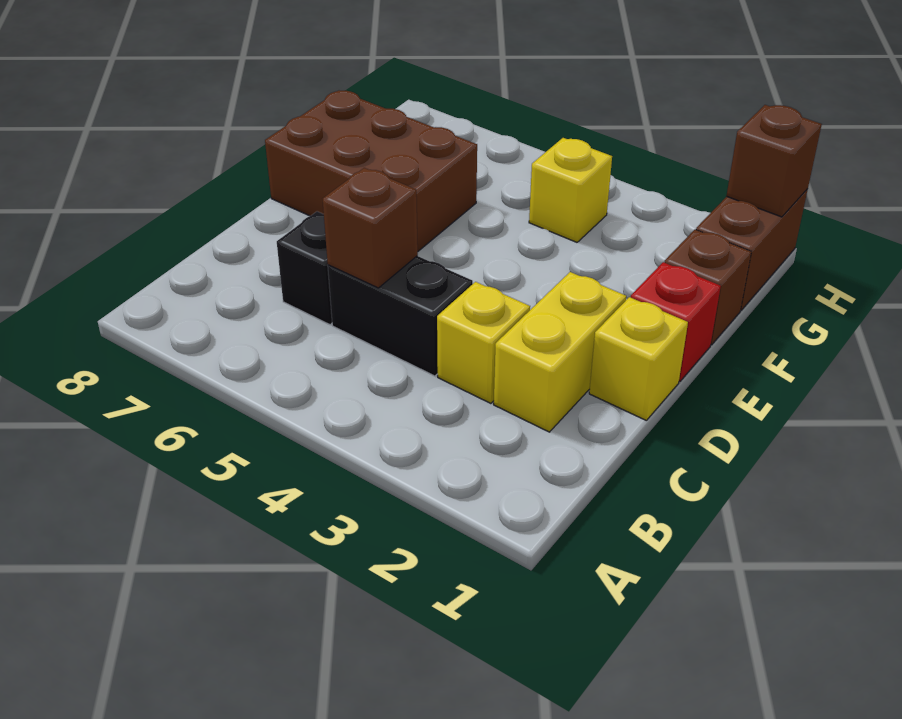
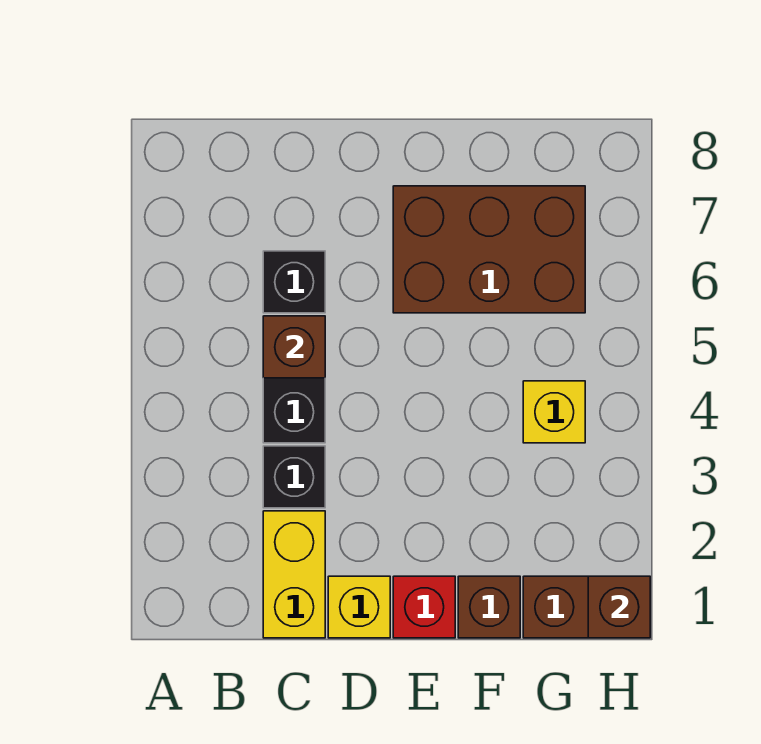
yellow brick C2:D2 level 1 -> yellow brick C1:C2 level 1
yellow brick C3 level 1 -> black brick C3 level 1
brown brick E6:F8 level 1 -> brown brick E6:G7 level 1

